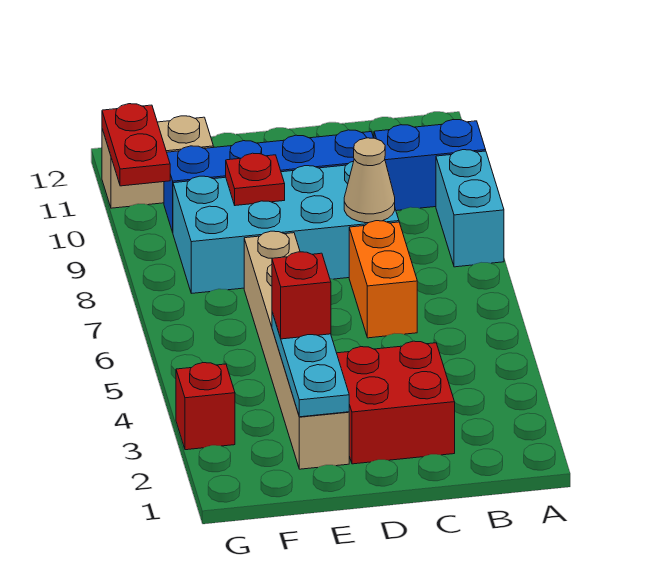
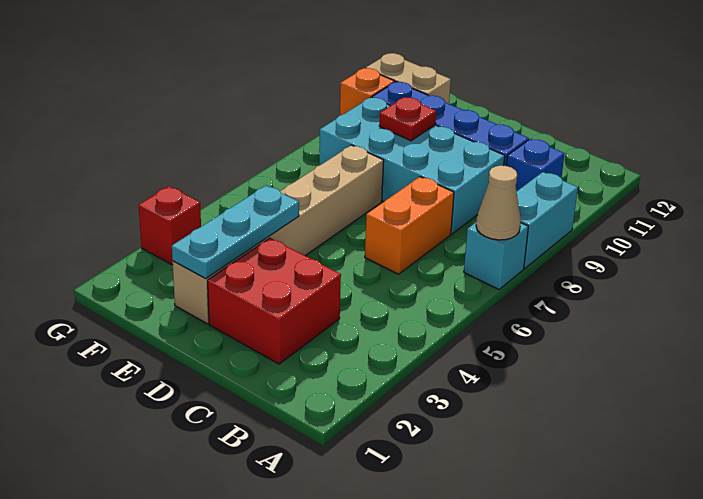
none -> cyan brick A7 level 1
blue brick A10:B10 level 1 -> blue brick B10 level 1
tan cone C8 level 2 -> tan cone A7 level 2
red brick E4 level 3 -> none
none -> orange brick G10 level 1
red plate G10:G11 level 2 -> none

